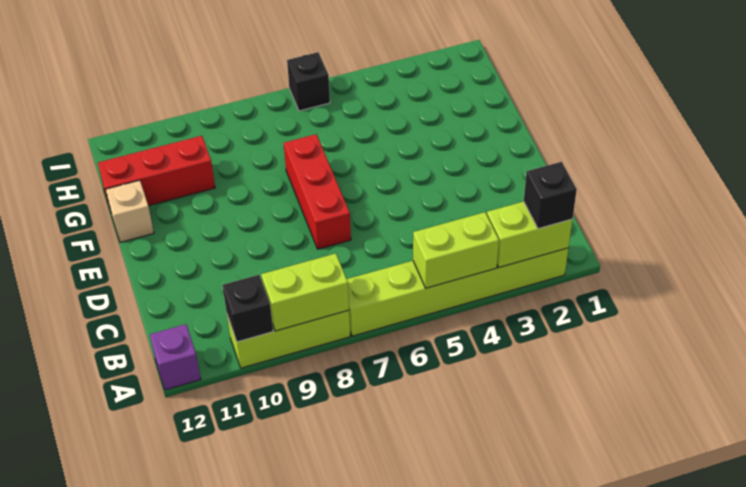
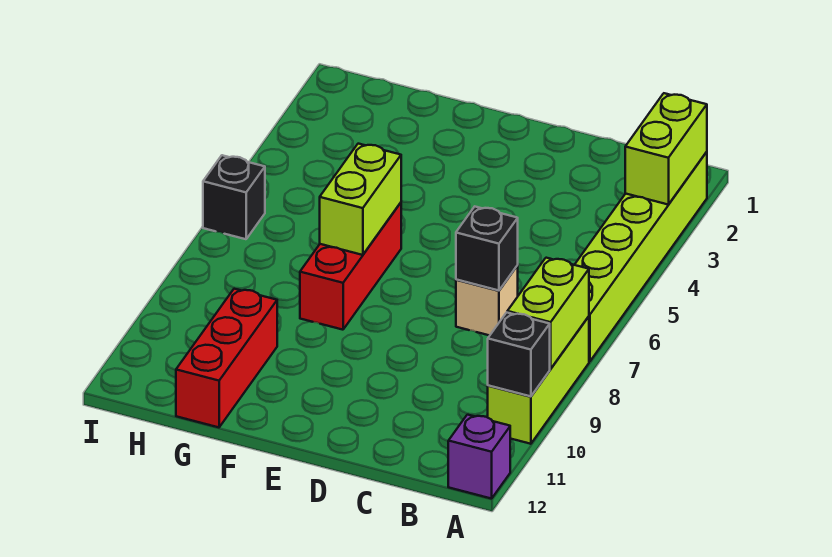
black brick A2 level 3 -> black brick C7 level 2
lime brick A4:A5 level 2 -> lime brick F6:F7 level 2
red brick D7:F7 level 1 -> red brick F6:F8 level 1
tan brick F12 level 1 -> tan brick C7 level 1

